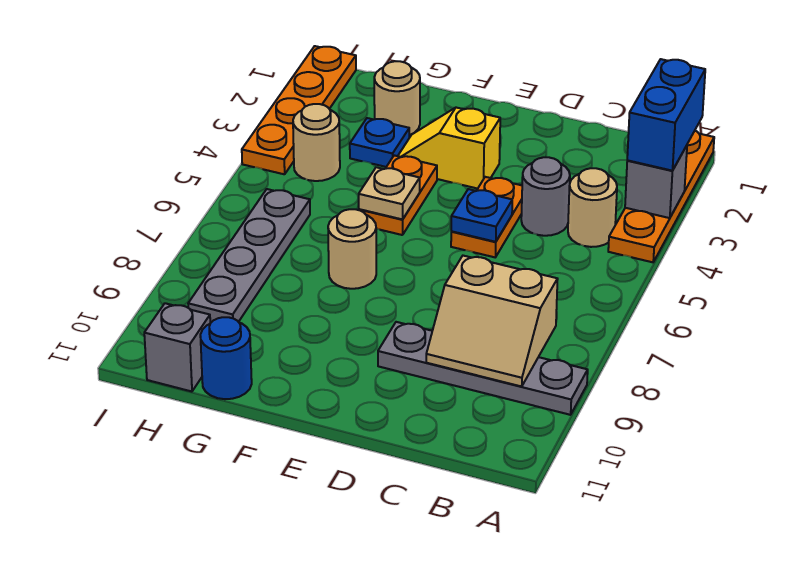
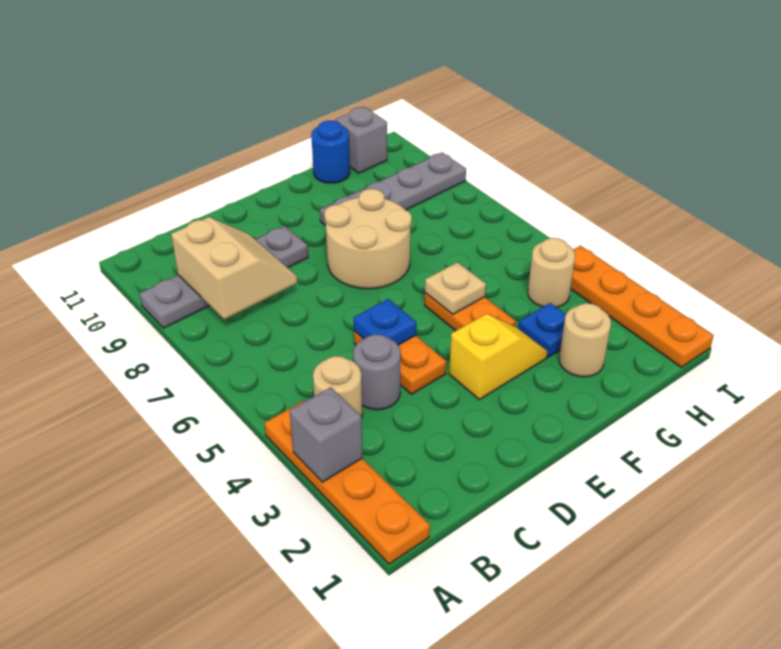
blue brick A2:A3 level 3 -> none
tan slope B8:C9 level 2 top 8 -> tan slope B8:C9 level 2 top B
tan round brick F7 level 1 -> tan round brick E7:F8 level 1
grey plate H6:H9 level 1 -> grey plate F9:I9 level 1

